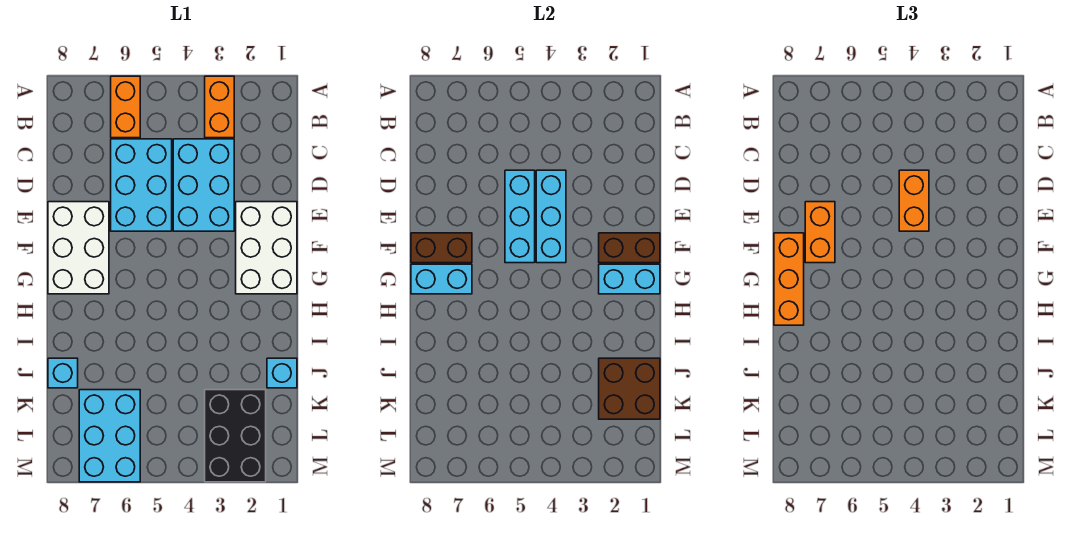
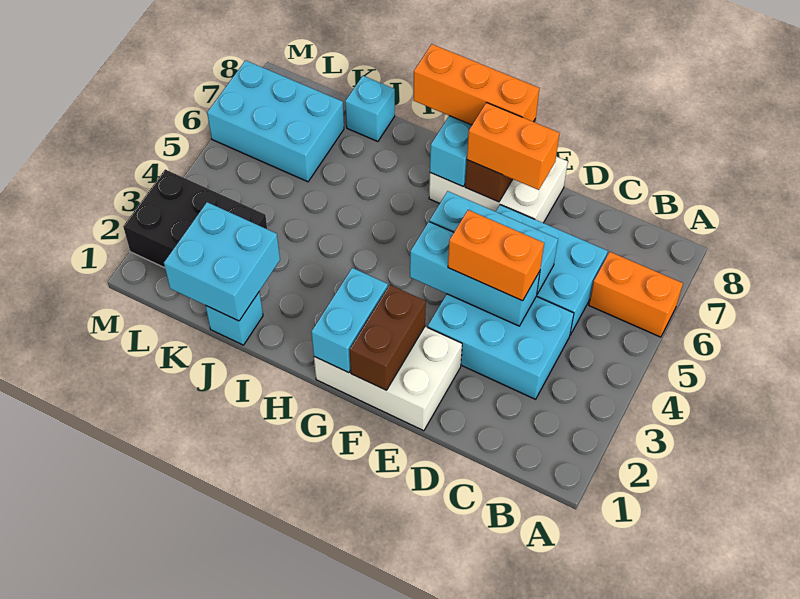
orange brick A3:B3 level 1 -> none
brown brick J1:K2 level 2 -> cyan brick J1:K2 level 2

